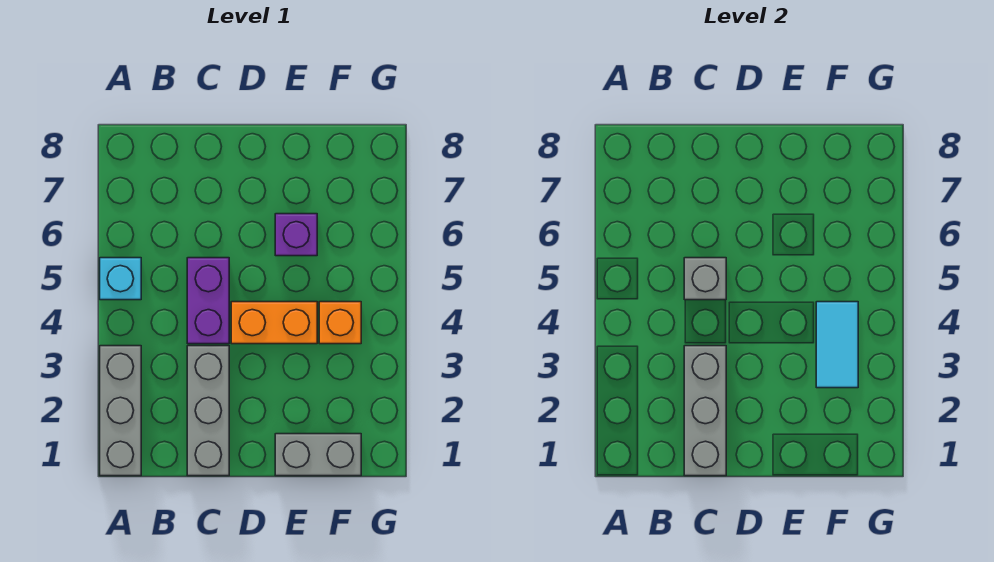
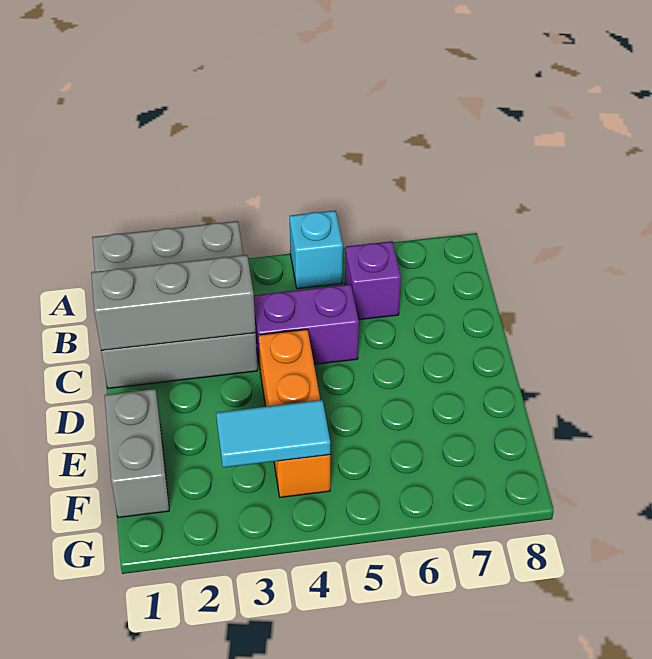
grey brick C5 level 2 -> none
purple brick E6 level 1 -> purple brick B6 level 1

